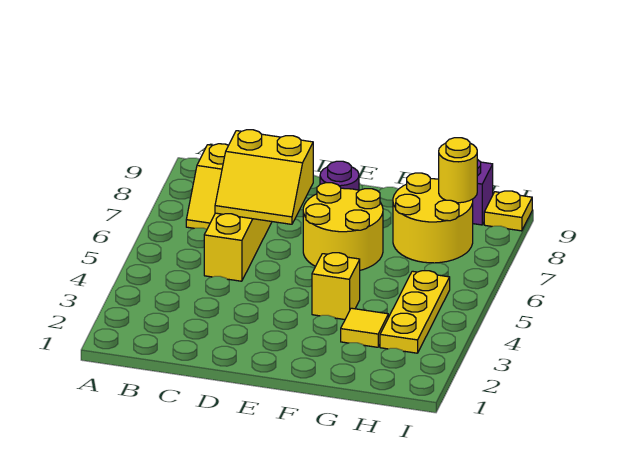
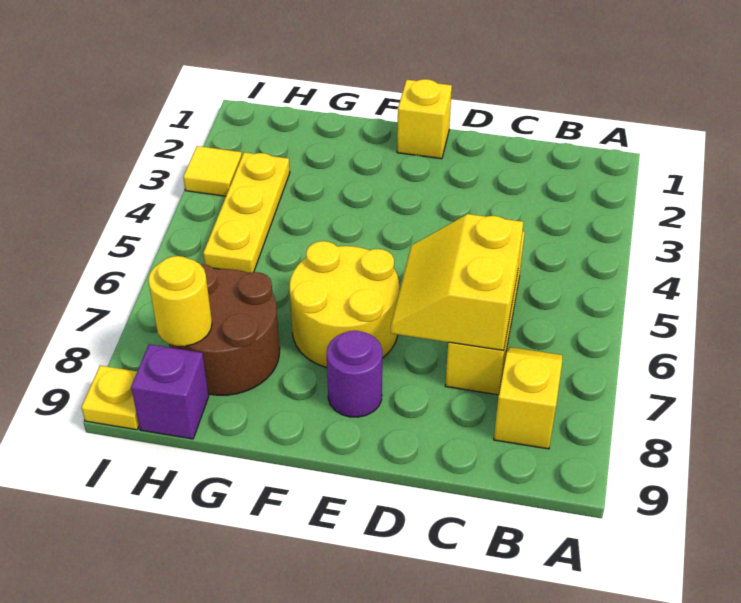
yellow slope C6:D7 level 2 top 7 -> yellow slope C6:D7 level 2 top C
yellow brick F4 level 1 -> yellow brick E1 level 1
yellow tile G3 level 1 -> yellow tile I3 level 1
yellow round brick G7:H8 level 1 -> brown round brick G7:H8 level 1

